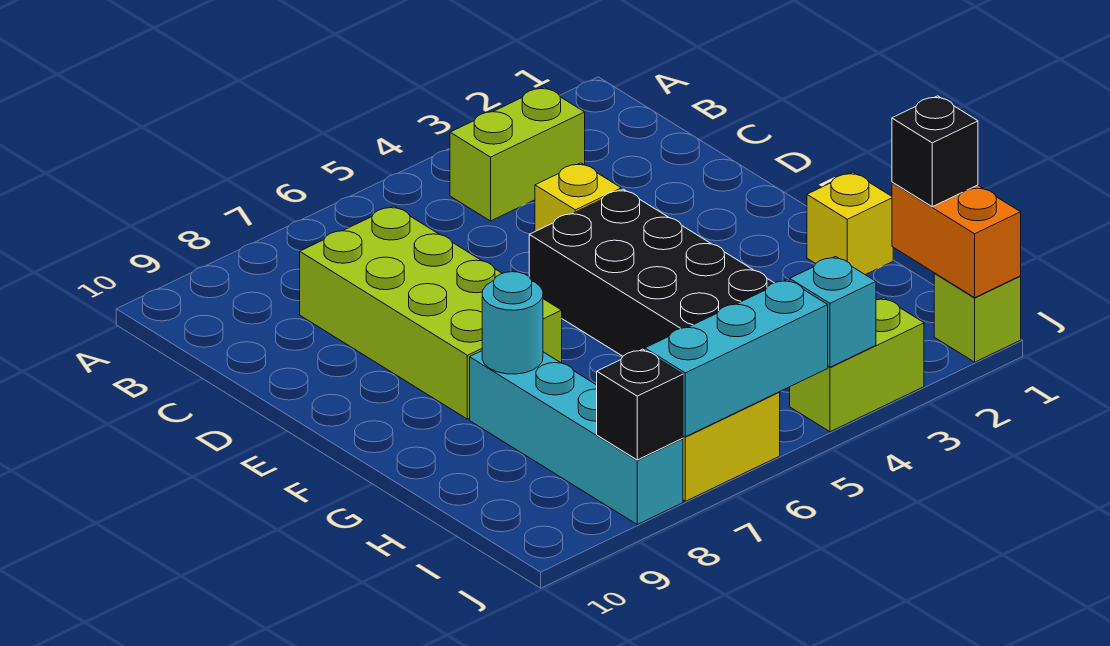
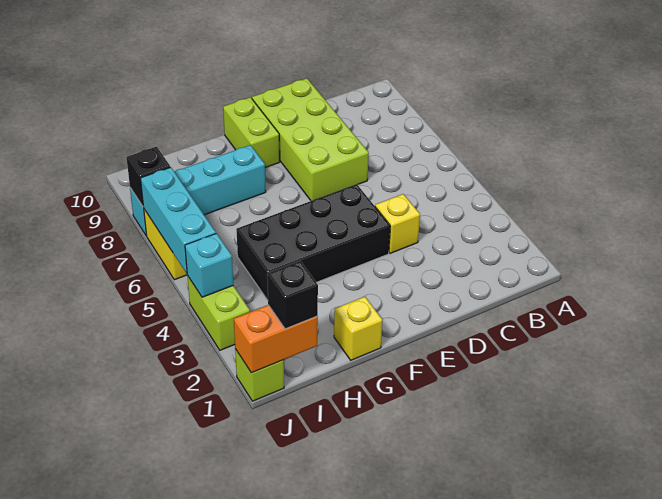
lime brick B3:B4 level 1 -> lime brick F9:F10 level 1
lime brick C7:F8 level 1 -> lime brick D7:E10 level 1
cyan round brick G8 level 2 -> none

